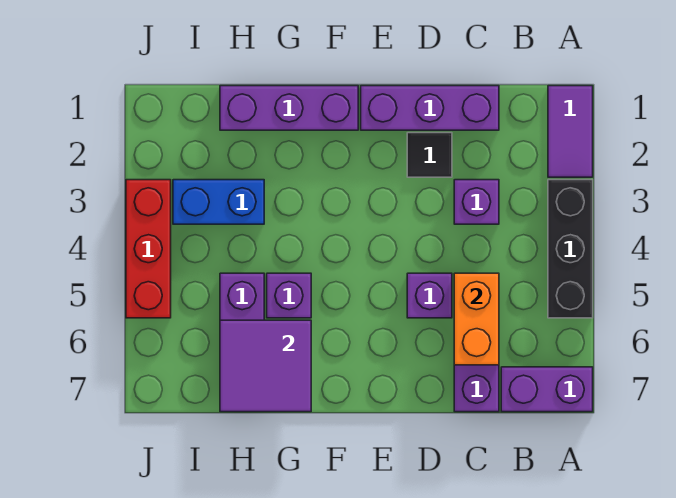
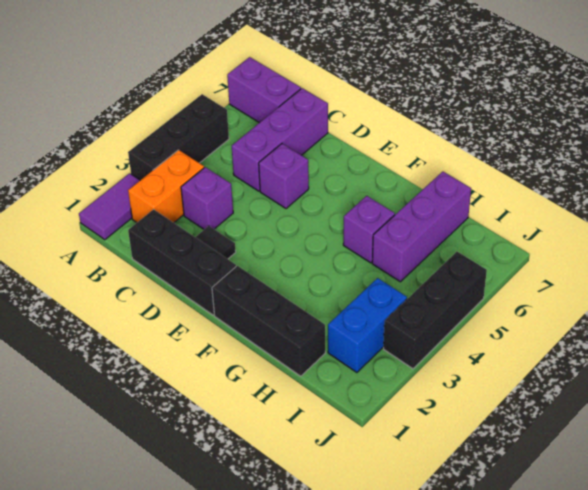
purple brick C1:E1 level 1 -> black brick C1:E1 level 1
orange brick C5:C6 level 2 -> orange brick B2:B3 level 1
purple brick F1:H1 level 1 -> black brick F1:H1 level 1
purple tile G6:H7 level 2 -> none
blue brick H3:I3 level 1 -> blue brick I2:I3 level 1
red brick J3:J5 level 1 -> black brick J3:J5 level 1

